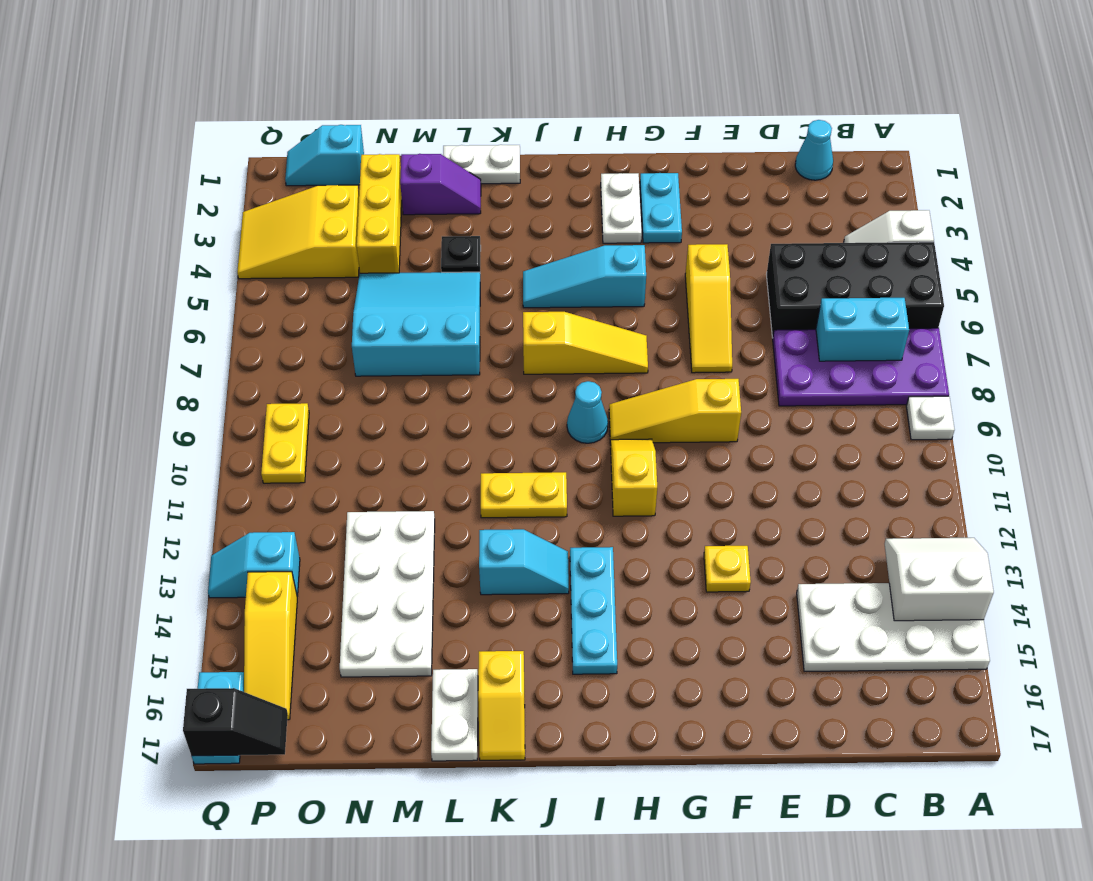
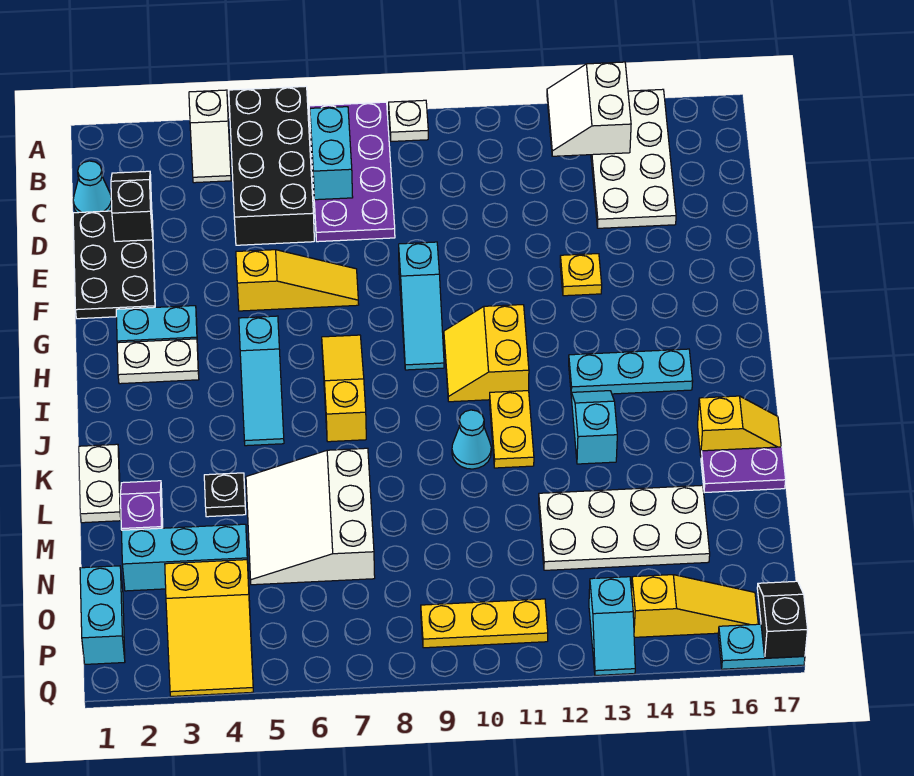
none -> black slope C2:D2 level 2 top D
none -> black plate D1:F2 level 1
yellow slope F9:H9 level 1 top F -> cyan slope F9:H9 level 1 top F
yellow slope H10:H11 level 1 top 11 -> yellow slope H10:I11 level 1 top 11
cyan cone I9 level 1 -> cyan cone K10 level 1
cyan slope L5:N7 level 1 top 7 -> white slope L5:N7 level 1 top 7
white plate L16:L17 level 1 -> purple plate L16:L17 level 1
yellow brick N2:N4 level 1 -> cyan brick N2:N4 level 1
cyan slope O1:P1 level 1 top O -> cyan brick O1:P1 level 1
yellow plate P9:P10 level 1 -> yellow plate P9:P11 level 1

